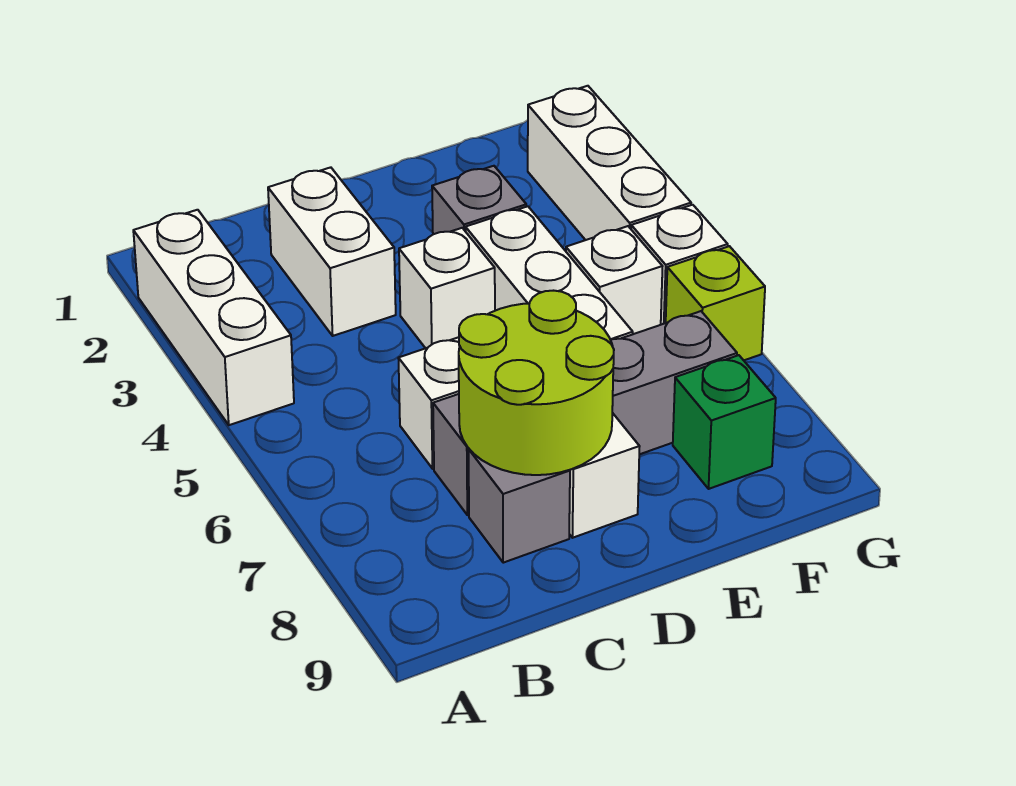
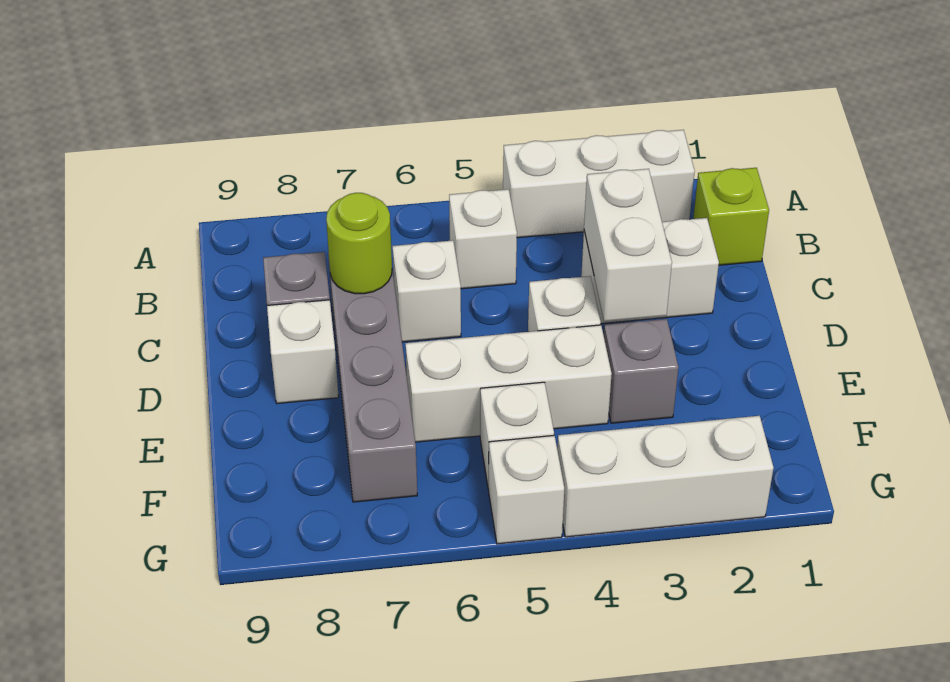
none -> white brick B5 level 1
none -> white brick C3:D3 level 2
lime round brick C7:D8 level 2 -> lime round brick C7 level 2
green brick F8 level 1 -> none
lime brick G6 level 1 -> lime brick B1 level 1

